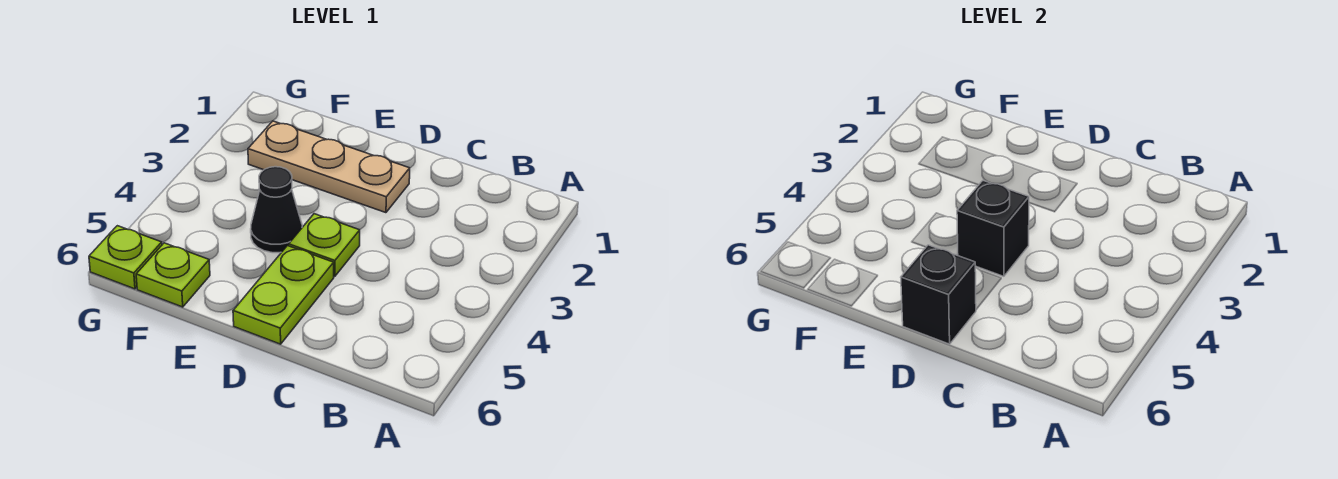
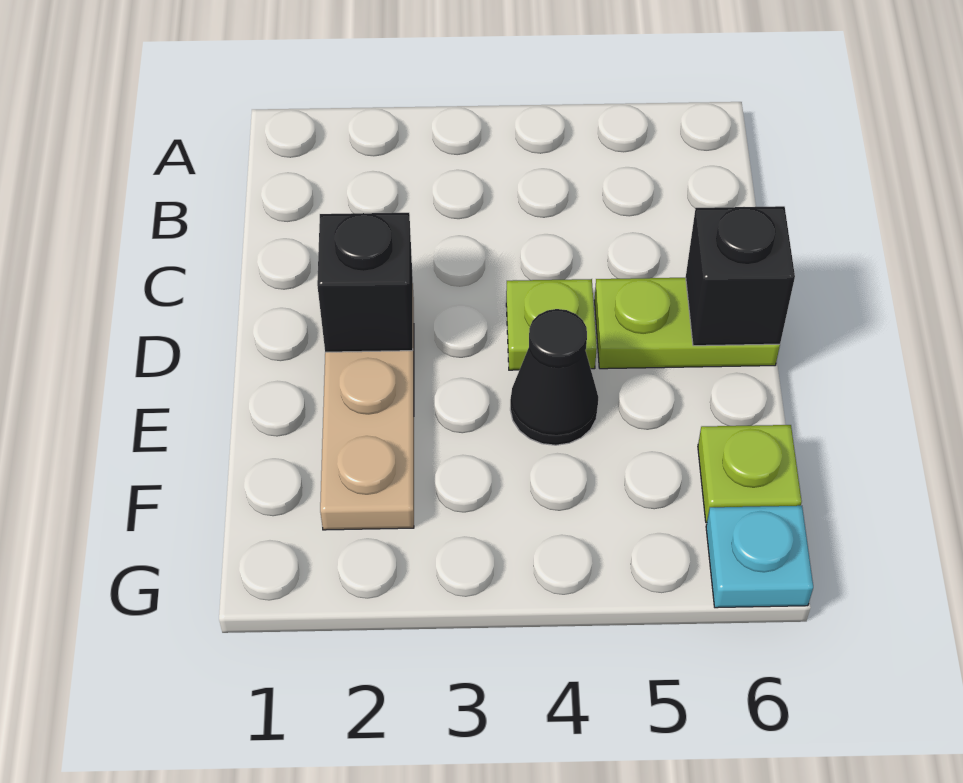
black brick D4 level 2 -> black brick D2 level 2
lime plate G6 level 1 -> cyan plate G6 level 1

